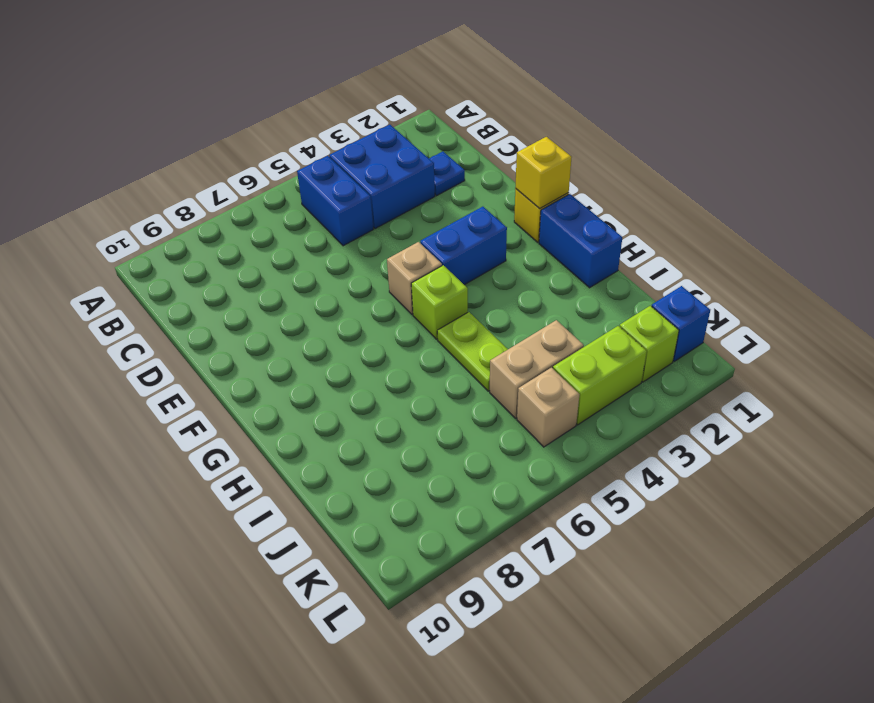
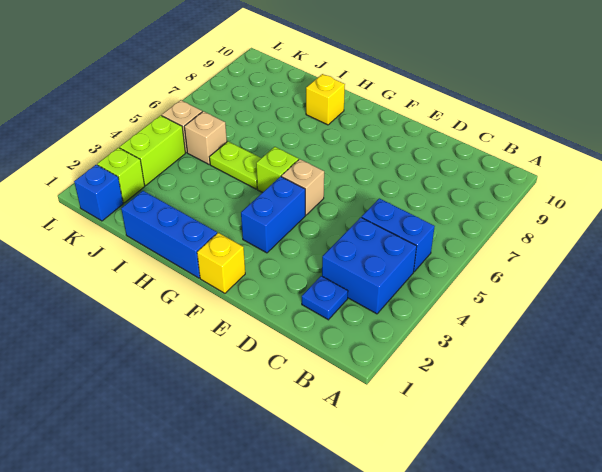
yellow brick F1 level 2 -> yellow brick H9 level 1
blue brick G1:H1 level 1 -> blue brick G1:I1 level 1
tan brick J4:J5 level 1 -> tan brick J5 level 1

